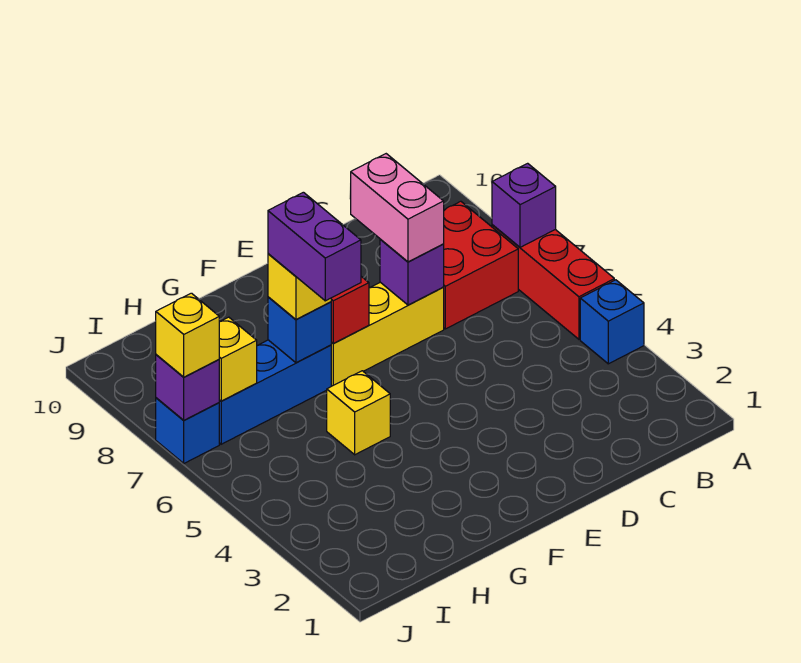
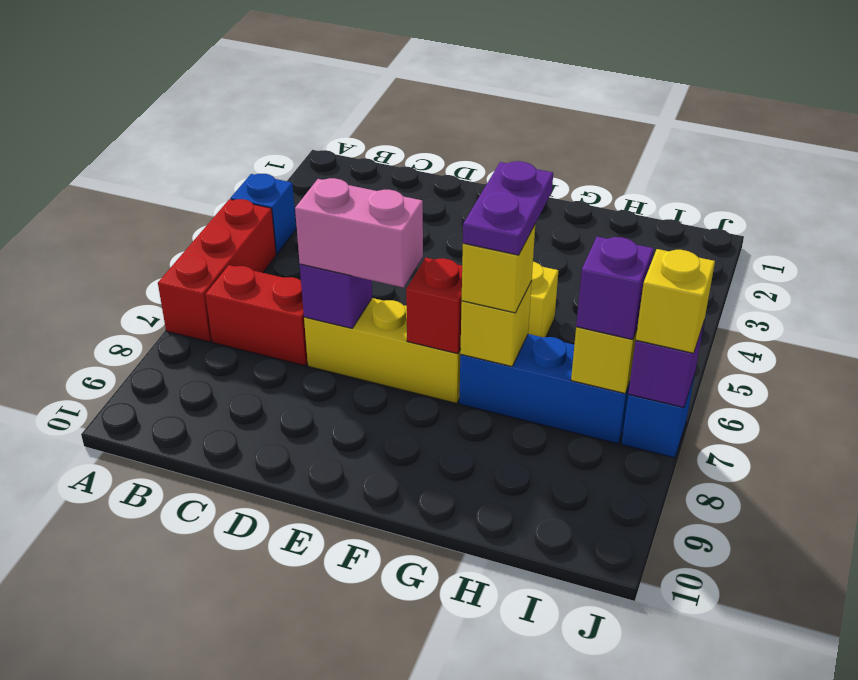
purple brick A7 level 2 -> purple brick I7 level 3
red brick B7:C8 level 1 -> red brick B7:C7 level 1
pink brick D7:D8 level 3 -> pink brick D7:E7 level 3
purple brick G6:G7 level 4 -> purple plate G6:G7 level 4
blue brick G7 level 2 -> yellow brick G7 level 2

